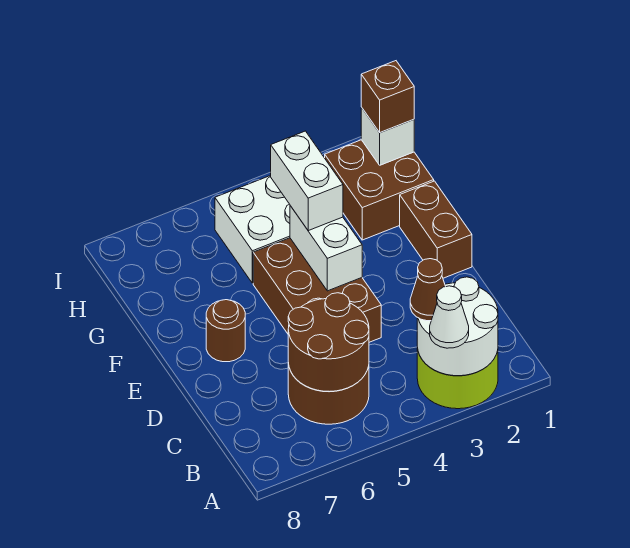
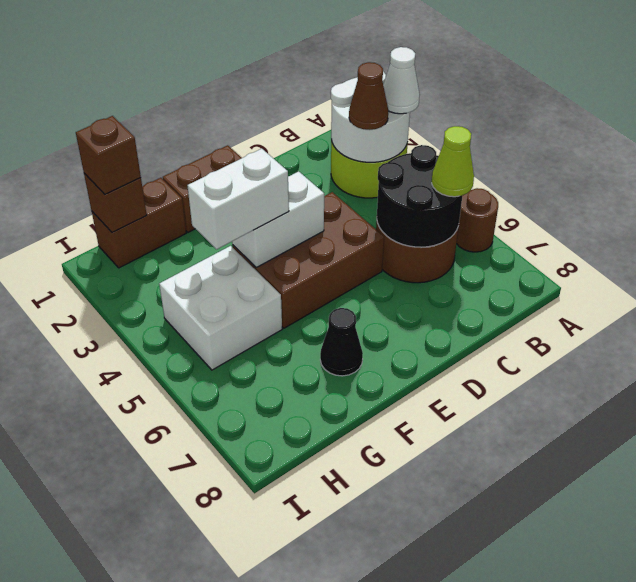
brown round brick B5:C6 level 2 -> black round brick B5:C6 level 2
none -> lime cone B6 level 3
brown round brick E7 level 1 -> brown round brick A6 level 1
none -> black cone F7 level 1
brown brick G1:H2 level 1 -> brown brick G1:H1 level 1
white brick H1 level 2 -> brown brick H1 level 2

